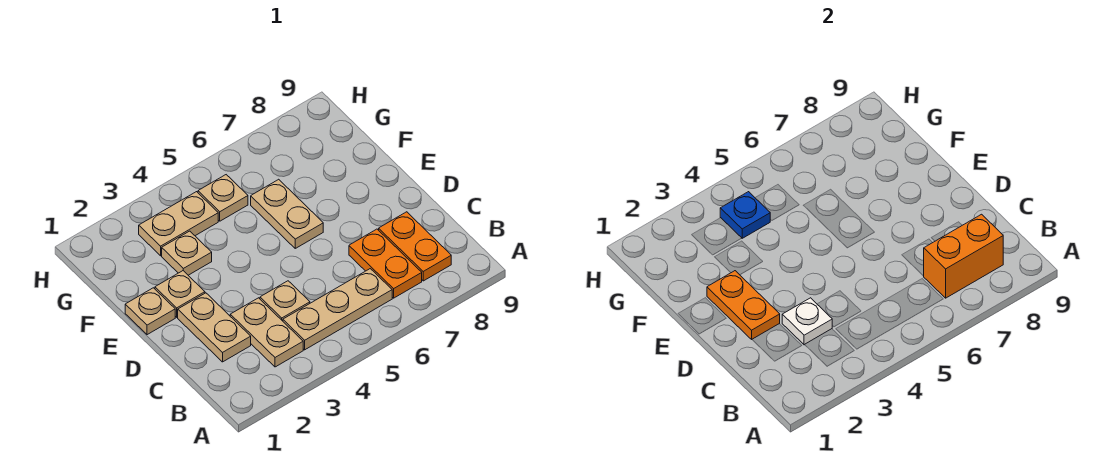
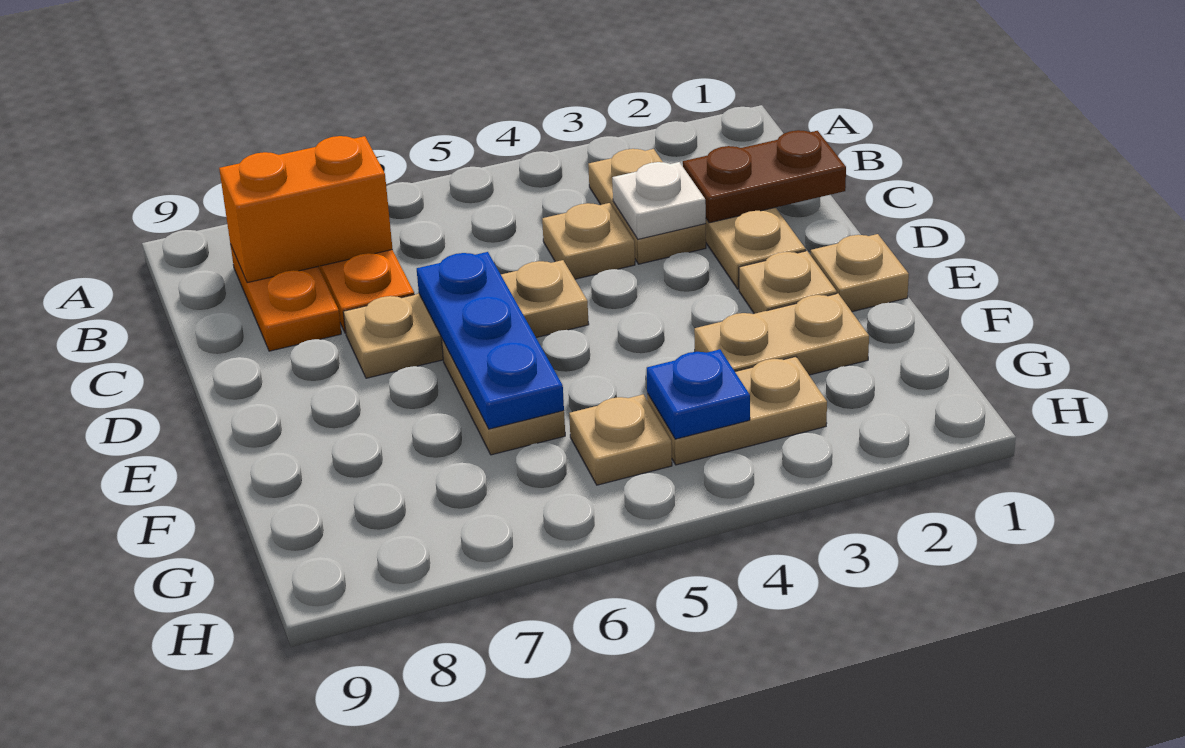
tan plate B4:B6 level 1 -> tan plate D5:D7 level 1
none -> brown plate C1:C2 level 2
orange plate D2:E2 level 2 -> none
none -> blue plate D6:F6 level 2
tan plate F3 level 1 -> tan plate F2:F3 level 1

